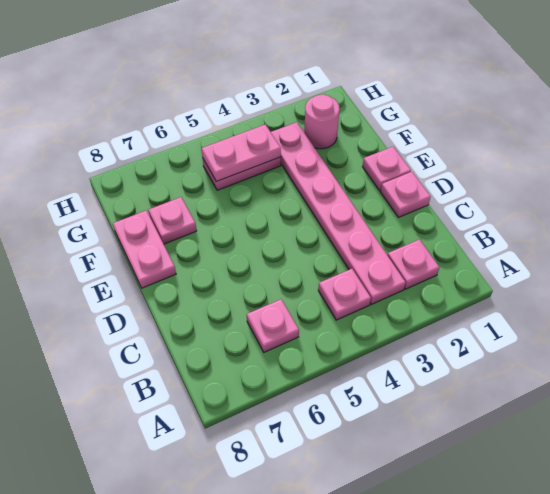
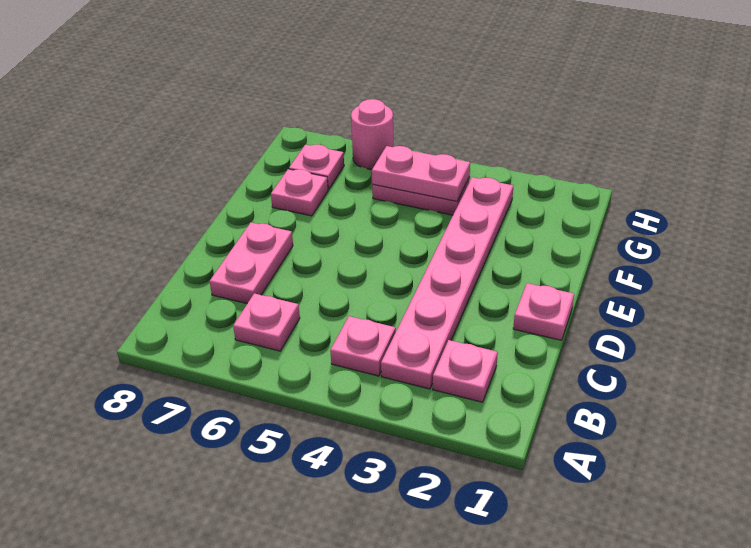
pink plate E1 level 1 -> pink plate G7 level 1
pink plate E8:F8 level 1 -> pink plate C7:D7 level 1
pink round brick G2 level 1 -> pink round brick H6 level 1

